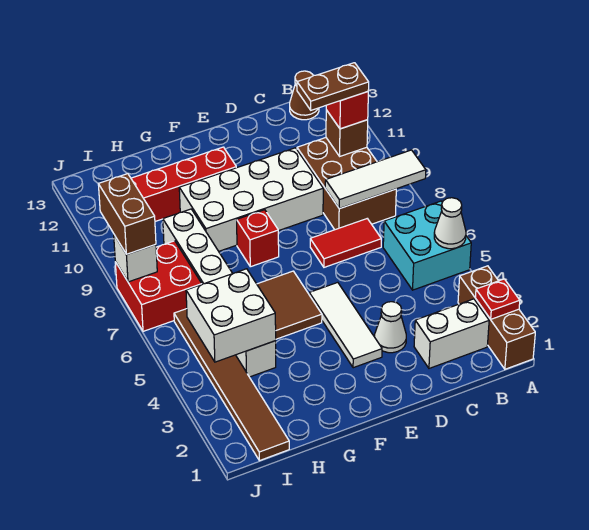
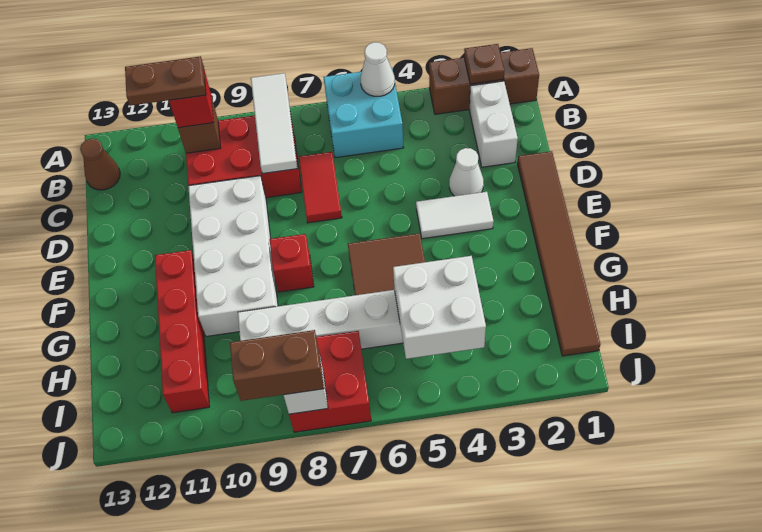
red plate A2 level 2 -> brown plate A2 level 2
brown brick B8:C10 level 1 -> red brick B8:C10 level 1
brown plate B10:C10 level 4 -> brown plate B10:B11 level 4
white tile E3:E5 level 1 -> white tile E3:E4 level 1
brown tile I1:I6 level 1 -> brown tile D1:I1 level 1

